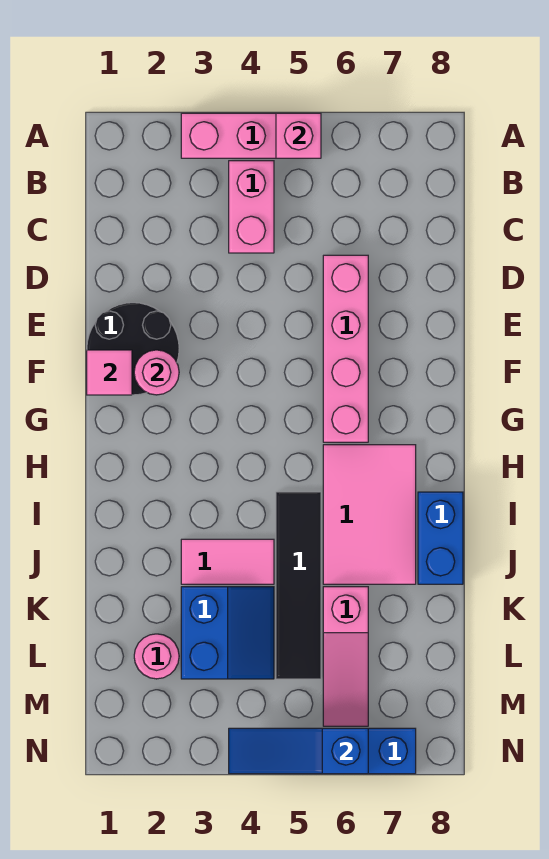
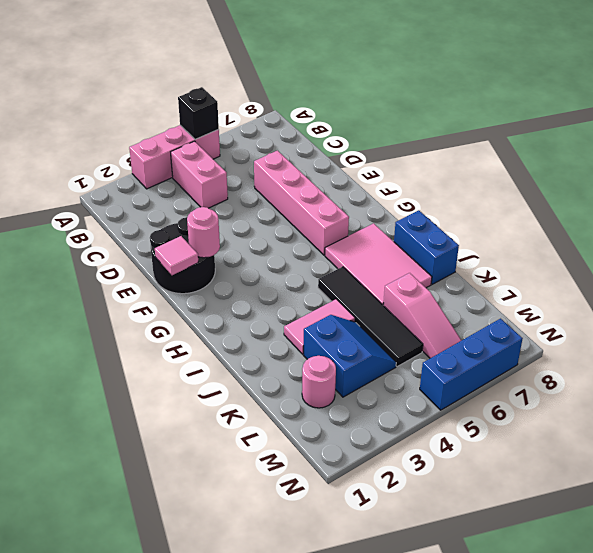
pink brick A5 level 2 -> black brick A5 level 2
blue slope N4:N6 level 2 top 6 -> none

